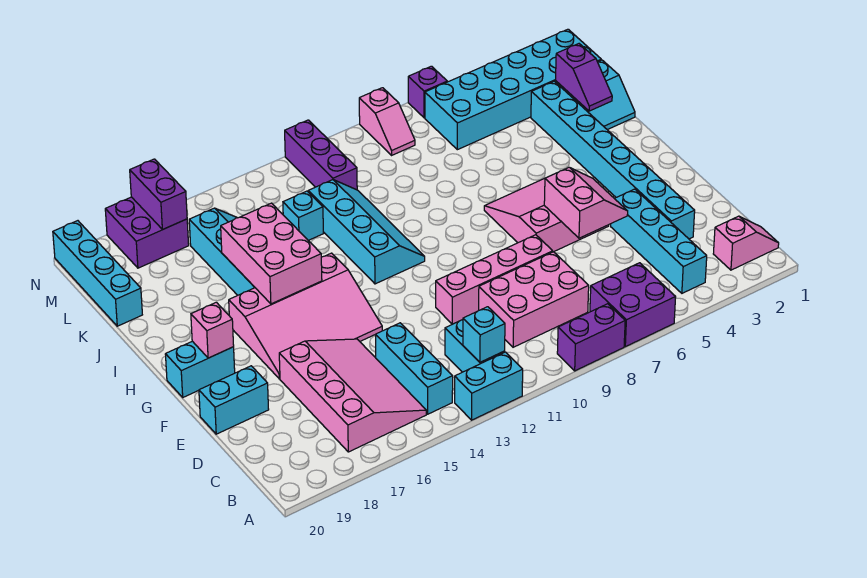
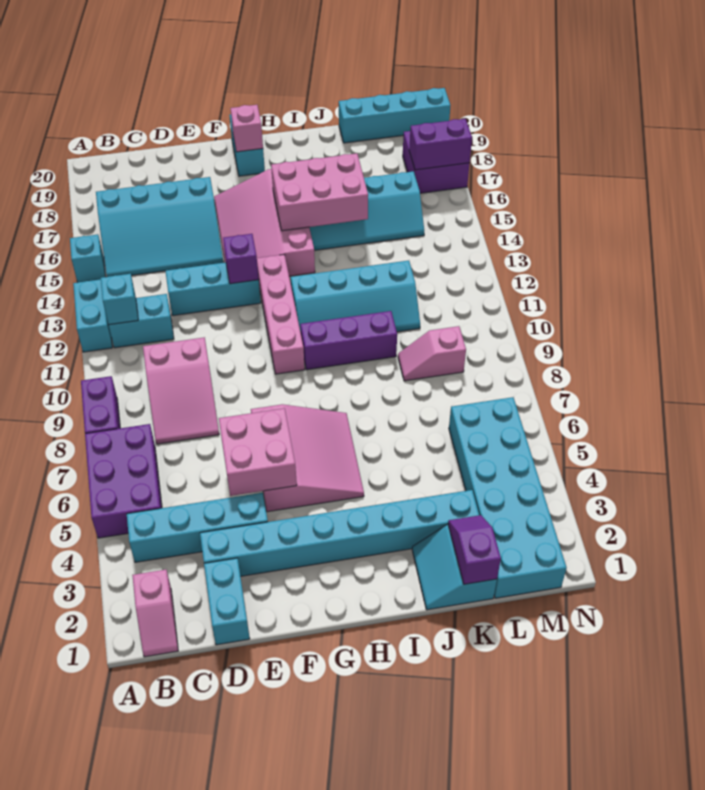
purple brick A6:B7 level 1 -> purple brick A5:B7 level 1
cyan brick B14:D14 level 1 -> cyan brick D13:F13 level 1
pink slope B15:E17 level 1 top 17 -> cyan slope B15:E17 level 1 top 17
pink brick C8:D10 level 1 -> pink slope C8:D10 level 1 top 10
pink slope E5:F6 level 2 top 6 -> pink brick E5:F6 level 2
pink brick E8:E11 level 1 -> pink brick G10:G13 level 1
cyan brick E19:E20 level 1 -> cyan brick D1:D2 level 1
purple slope J2:K2 level 2 top K -> purple slope K1:K2 level 2 top 1
cyan brick K13 level 1 -> cyan brick A15 level 1
purple brick L11:N11 level 1 -> purple brick H10:J10 level 1
pink slope M8:N8 level 1 top N -> pink slope K9:L9 level 1 top L
purple brick N6 level 1 -> purple brick F13 level 2

